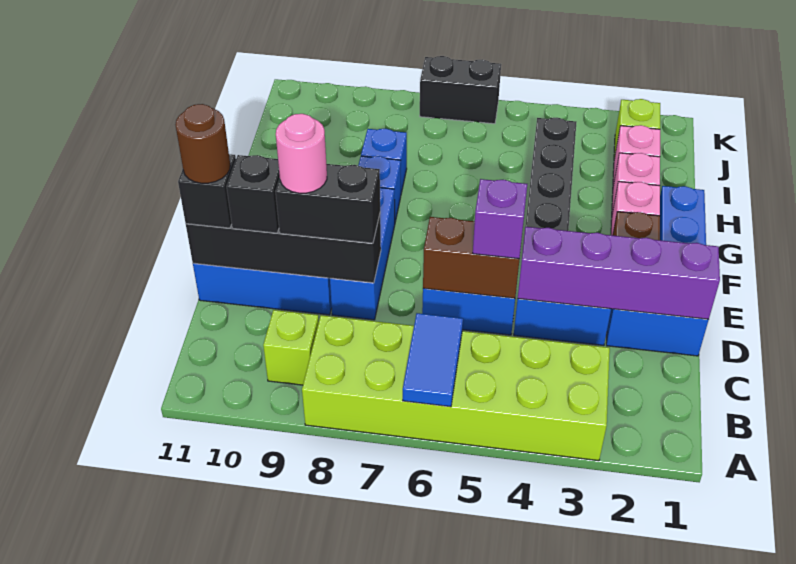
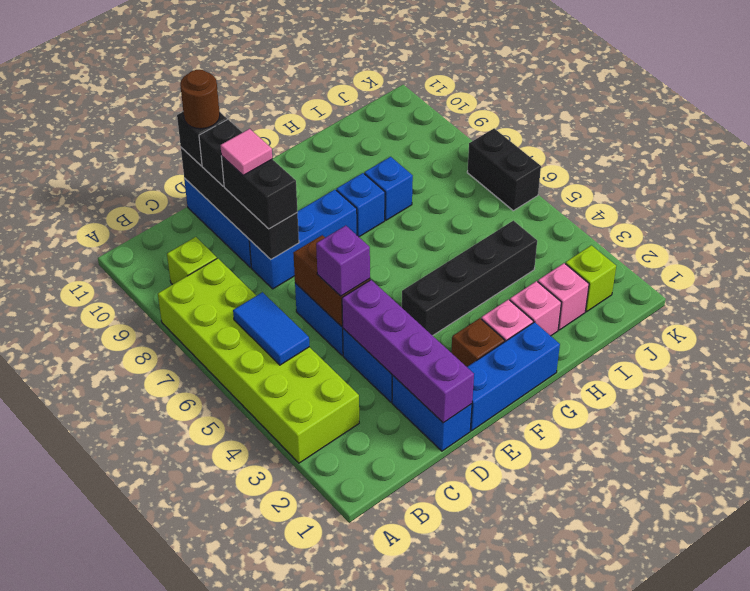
blue tile A6:B6 level 2 -> blue tile B5:B6 level 2
pink round brick D9 level 4 -> pink tile D9 level 4

